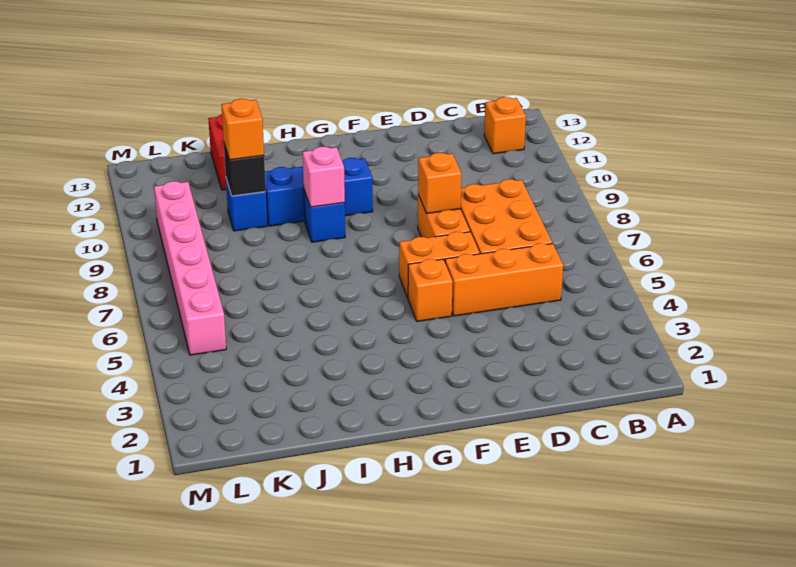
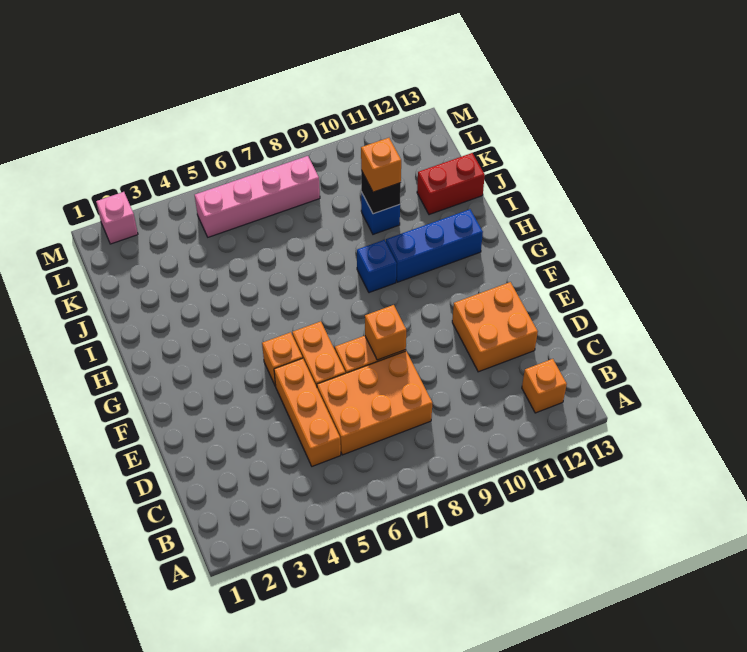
none -> orange brick D11:E12 level 1
blue brick G10:I10 level 1 -> blue brick H10:H12 level 1
pink brick H9 level 2 -> pink brick M2 level 1
pink brick L5:L10 level 1 -> pink brick L5:L8 level 1

